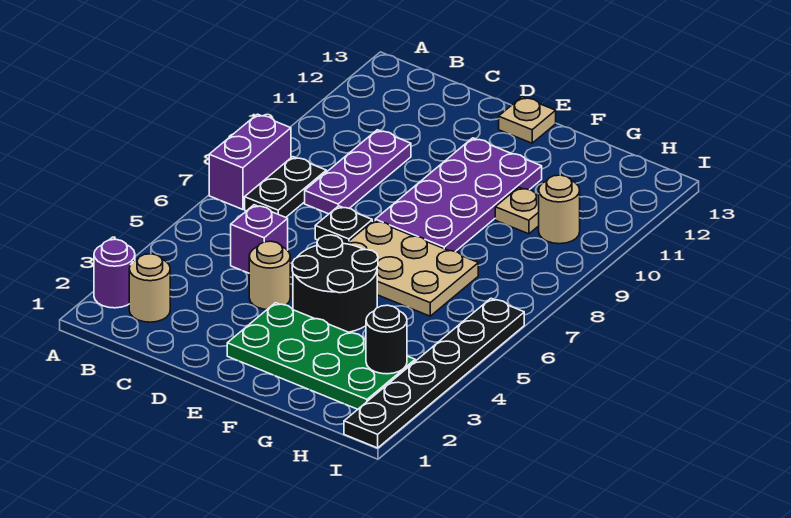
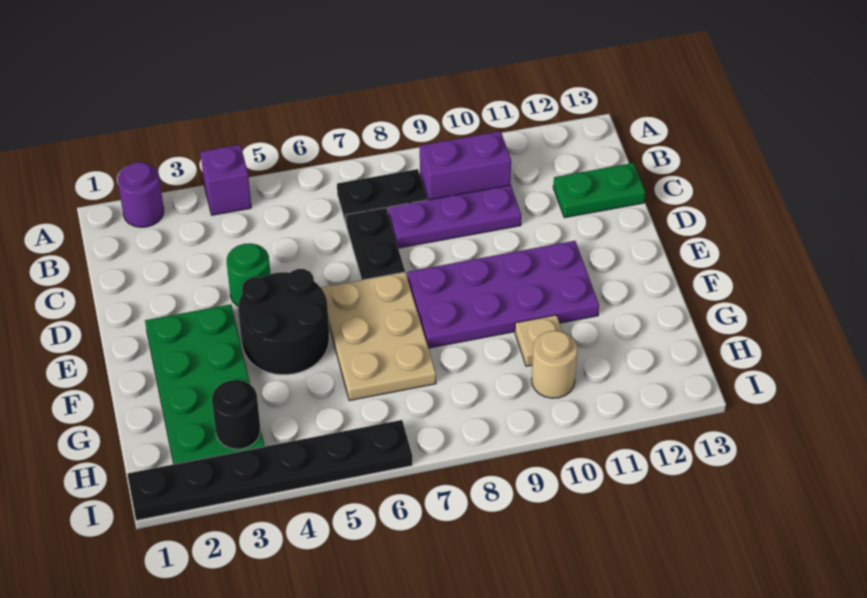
purple brick A7:A8 level 1 -> purple brick B9:B10 level 1
tan round brick B2 level 1 -> none
purple brick C5 level 1 -> purple brick A4 level 1
none -> green plate C12:C13 level 1
tan round brick D4 level 1 -> green round brick D4 level 1
black plate D7 level 1 -> black plate C7:D7 level 1
tan plate E13 level 1 -> none

